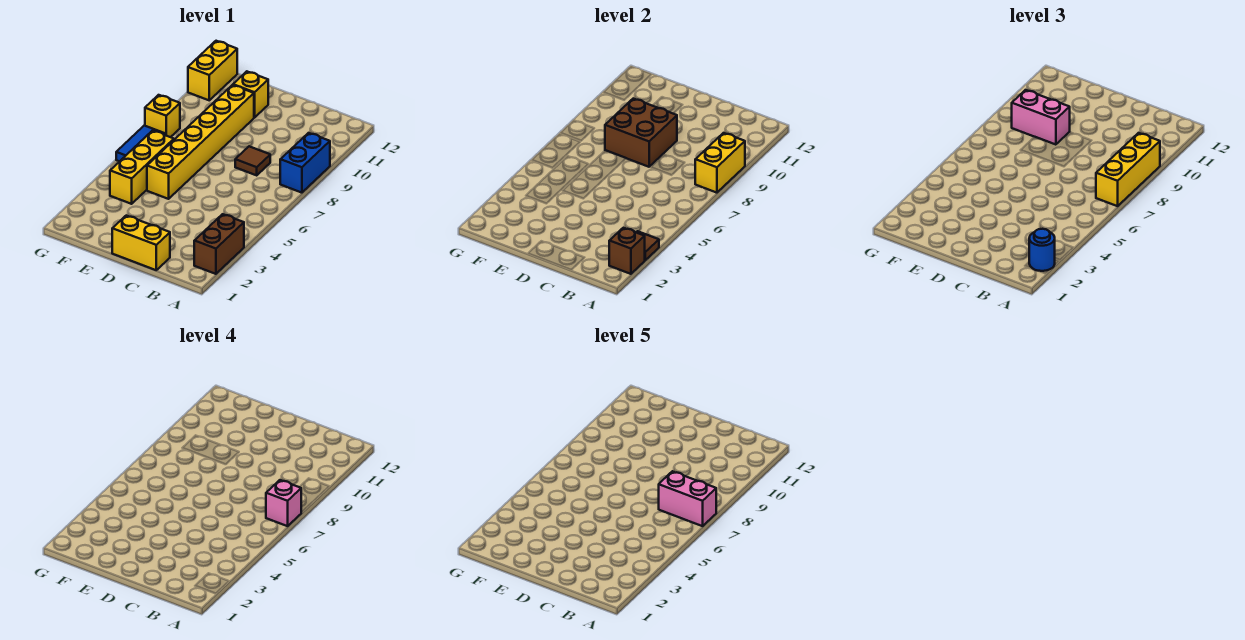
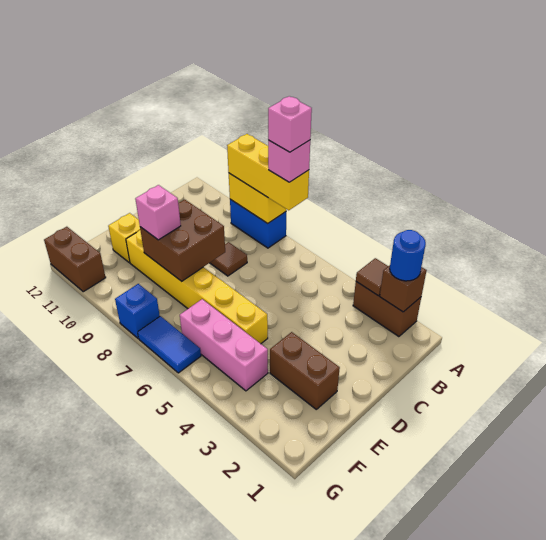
pink brick A7:B7 level 5 -> pink brick A7 level 5
yellow brick C1:D1 level 1 -> none
none -> brown brick E2:E3 level 1
pink brick E9:F9 level 3 -> pink brick E9 level 3
yellow brick F4:F6 level 1 -> pink brick F4:F6 level 1
yellow brick G8 level 1 -> blue brick G8 level 1
yellow brick G11:G12 level 1 -> brown brick G11:G12 level 1

